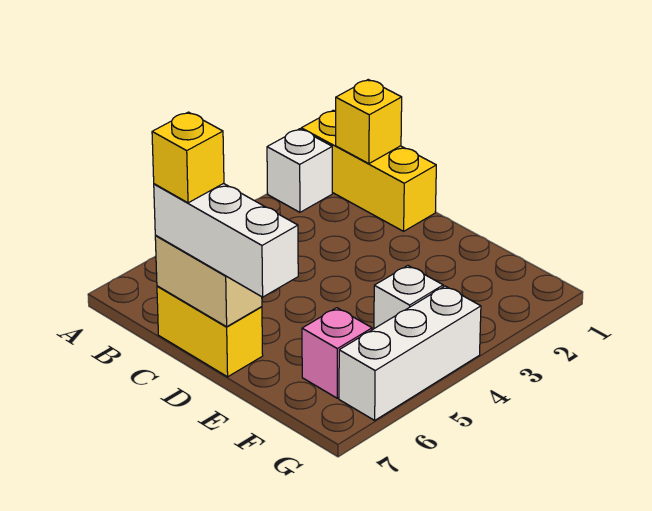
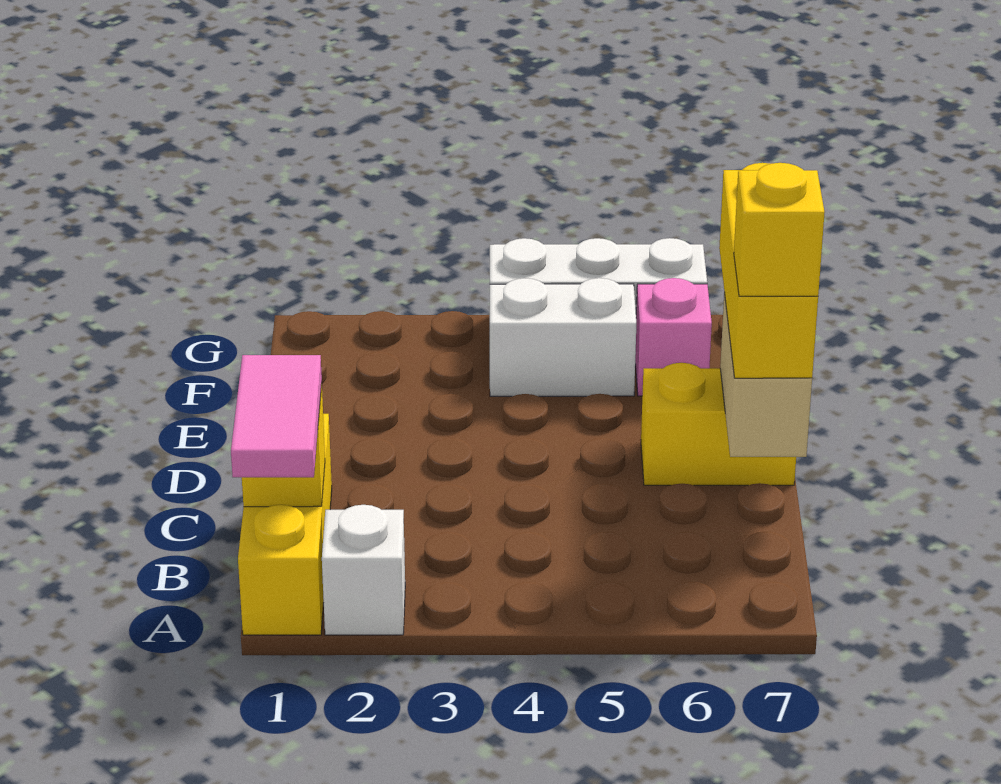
none -> pink tile A1:B1 level 3
yellow brick C7:D7 level 1 -> yellow brick D6:D7 level 1
white brick C7:E7 level 3 -> yellow brick C7:E7 level 3
white brick F4 level 1 -> white brick F4:F5 level 1

